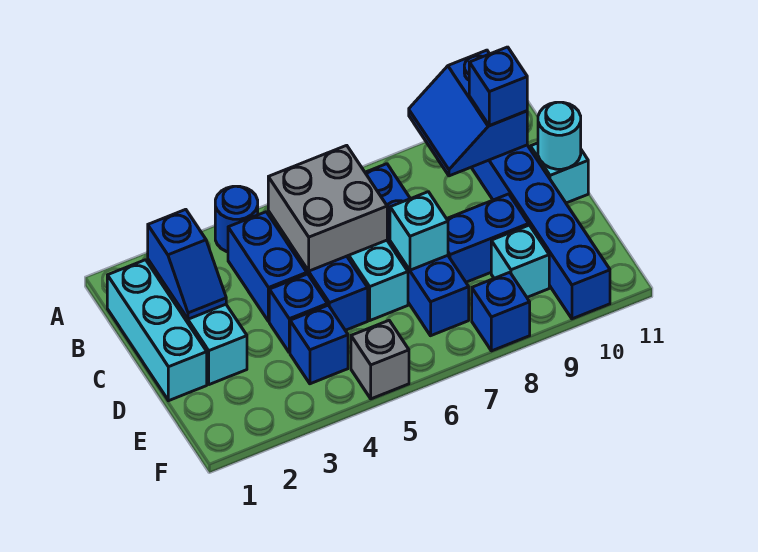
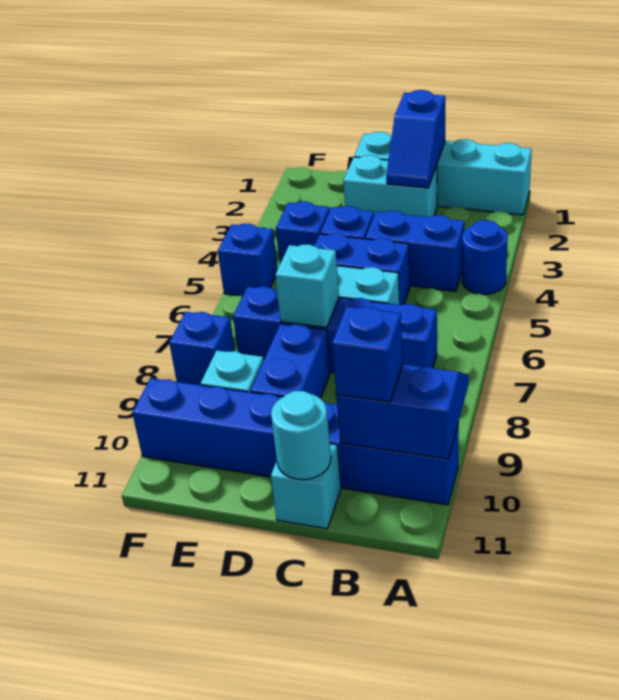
cyan brick B1:D1 level 1 -> cyan brick A1:D1 level 1
blue slope B2:C2 level 2 top B -> blue slope C1:C2 level 2 top 1
grey brick B5:C6 level 2 -> none
grey brick F5 level 1 -> blue brick F5 level 1

